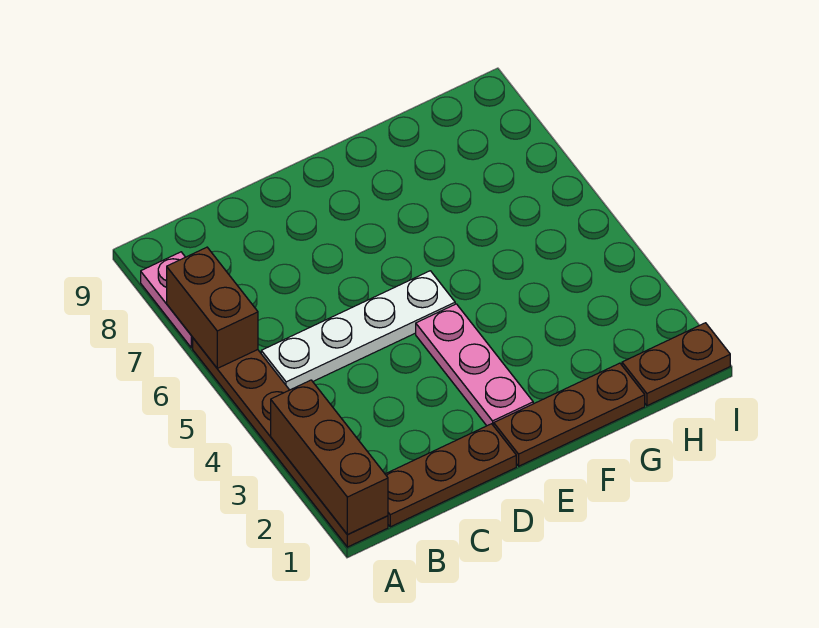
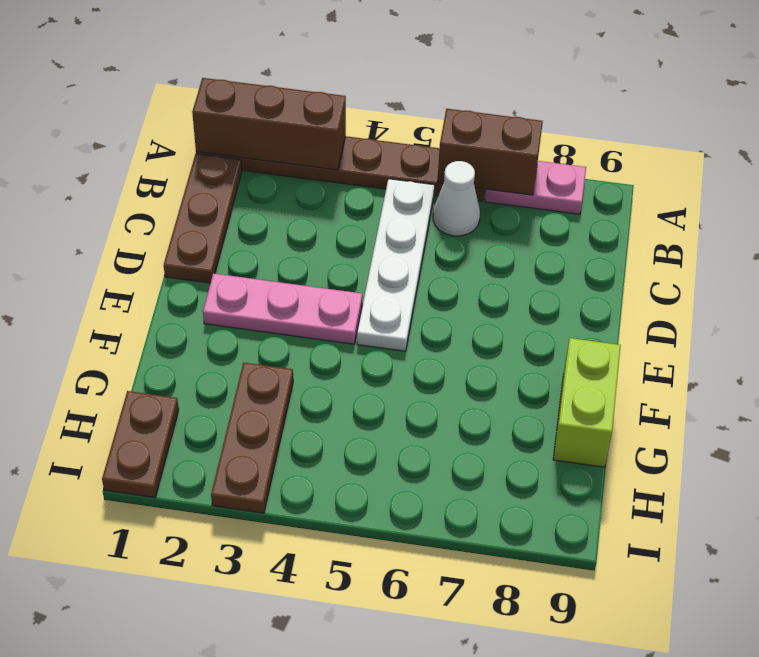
none -> white cone B6 level 1
brown plate E1:G1 level 1 -> brown plate G3:I3 level 1
none -> lime brick F9:G9 level 1

